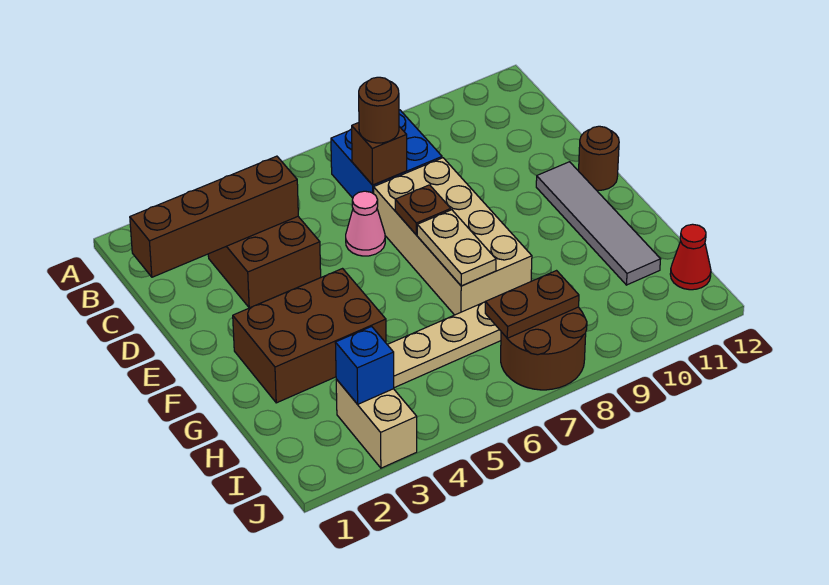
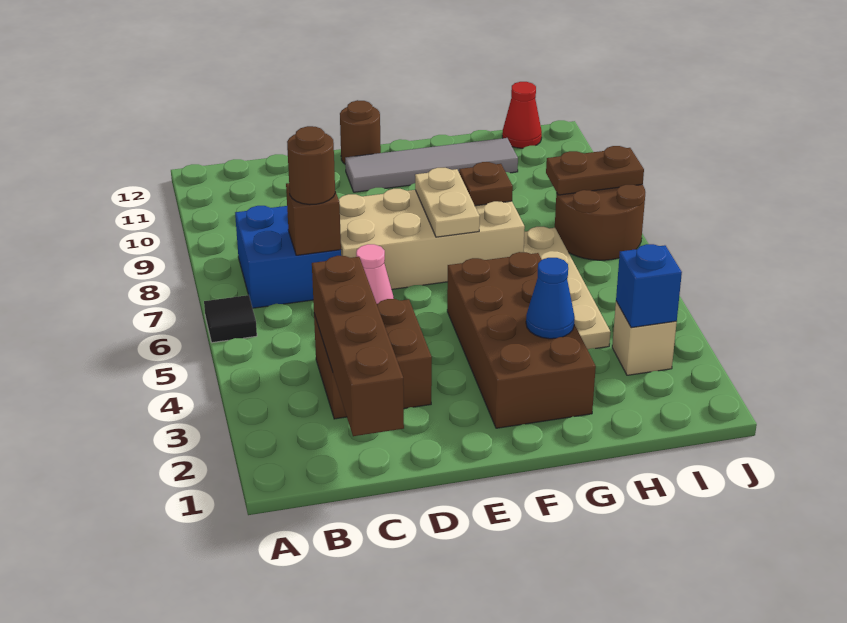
none -> black tile A6 level 1
brown plate E7 level 2 -> brown plate G8 level 2
brown brick F2:G4 level 1 -> brown brick F2:G5 level 1
tan plate F7:G7 level 2 -> tan plate F7:F8 level 2
none -> blue cone G3 level 2
tan brick I3:J3 level 1 -> tan brick I3 level 1
brown plate I7:I8 level 2 -> brown plate I8:J8 level 2

